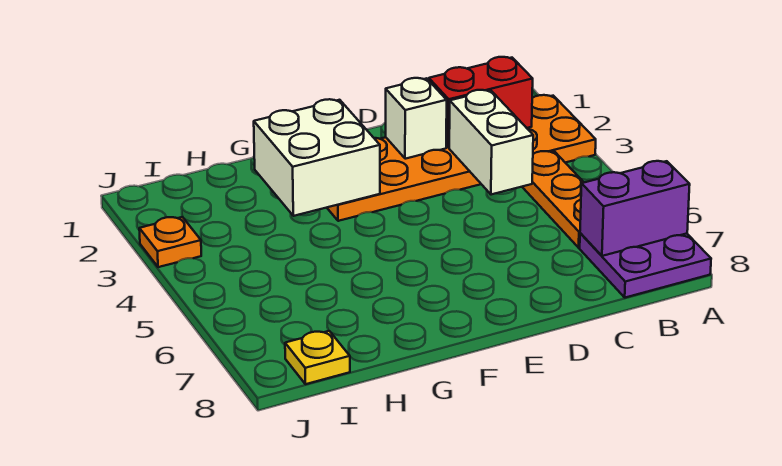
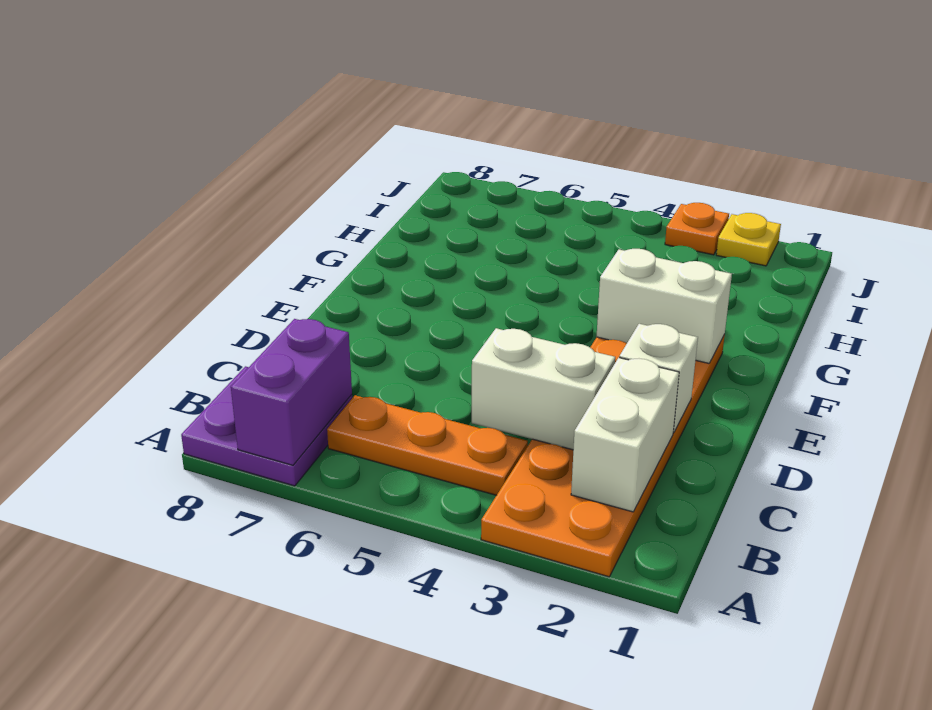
red brick B2:C2 level 2 -> white brick B2:C2 level 2
white brick F2:G3 level 2 -> white brick F2:F3 level 2
yellow plate I8 level 1 -> yellow plate J2 level 1

